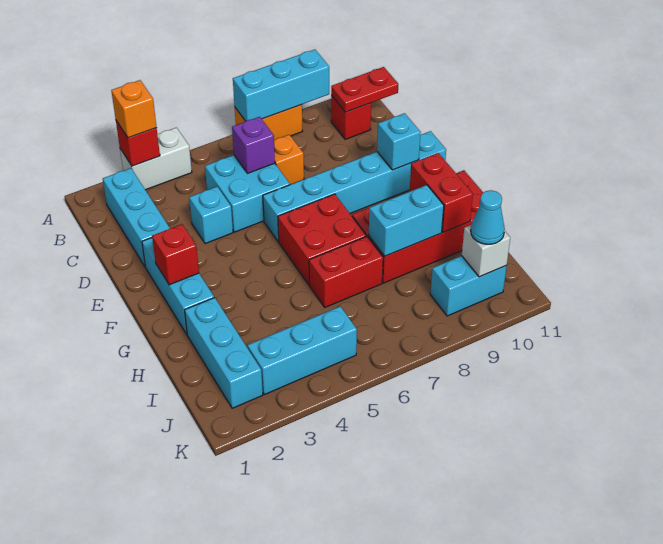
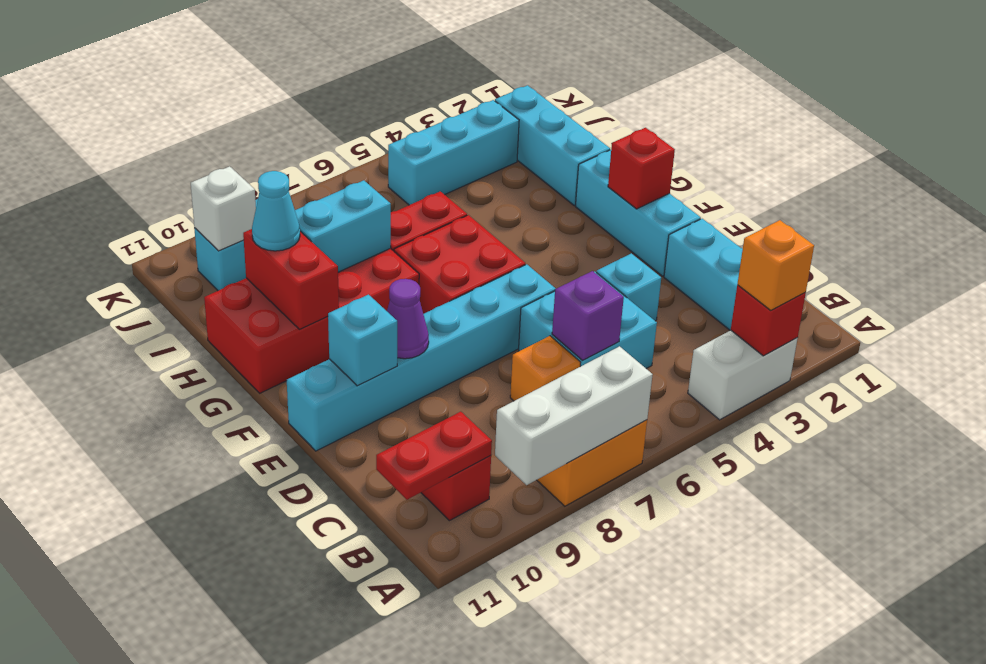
cyan brick A7:A9 level 2 -> white brick A7:A9 level 2
none -> purple cone E9 level 2
cyan cone J10 level 3 -> cyan cone H10 level 3

